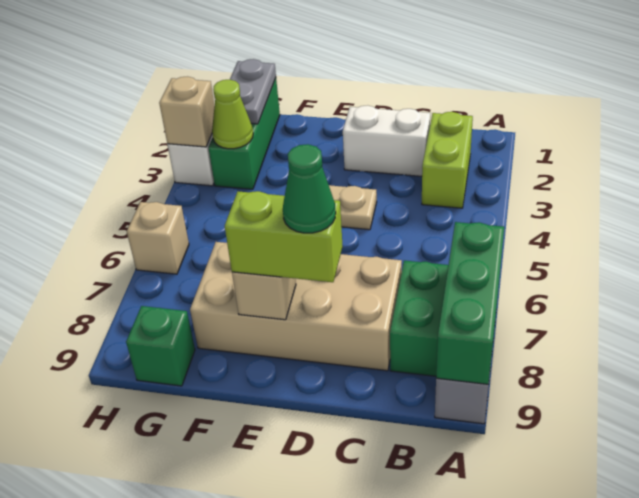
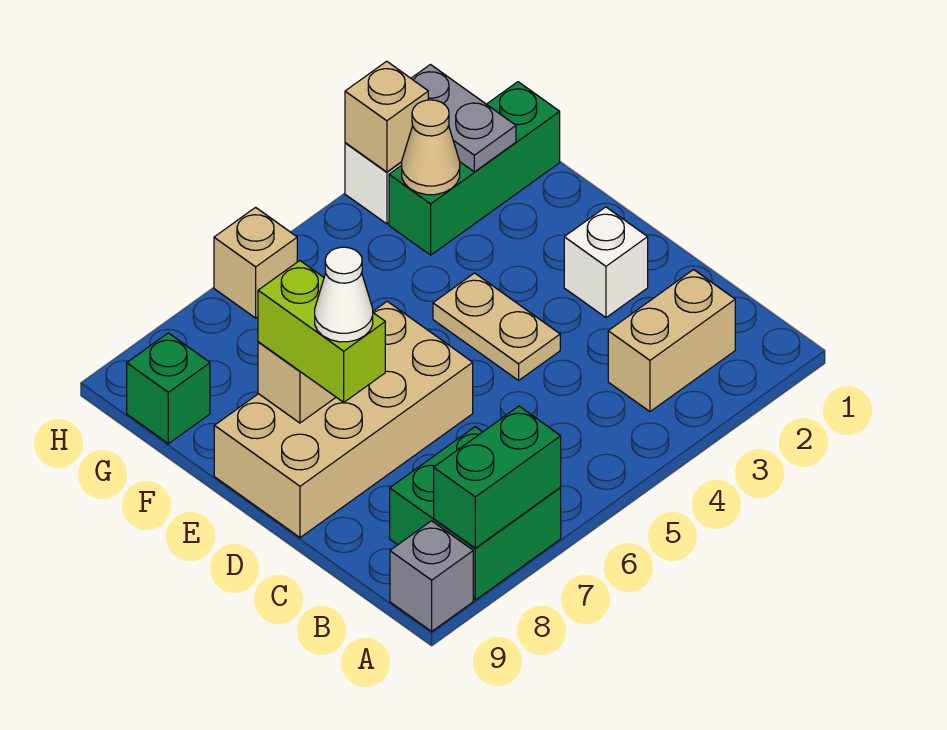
green brick A7:A9 level 2 -> green brick A7:A8 level 2
lime brick B2:B3 level 1 -> tan brick B2:B3 level 1
white brick C2:D2 level 1 -> white brick D2 level 1
tan brick C7:F8 level 1 -> tan brick D6:E9 level 1
green cone D8 level 4 -> white cone D8 level 4
grey plate G1:G2 level 2 -> grey plate G2:H2 level 2
lime cone G3 level 2 -> tan cone G3 level 2

